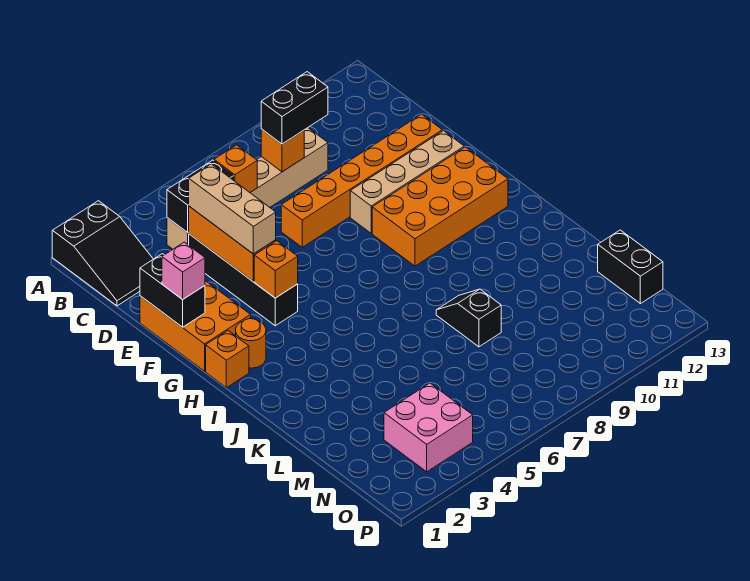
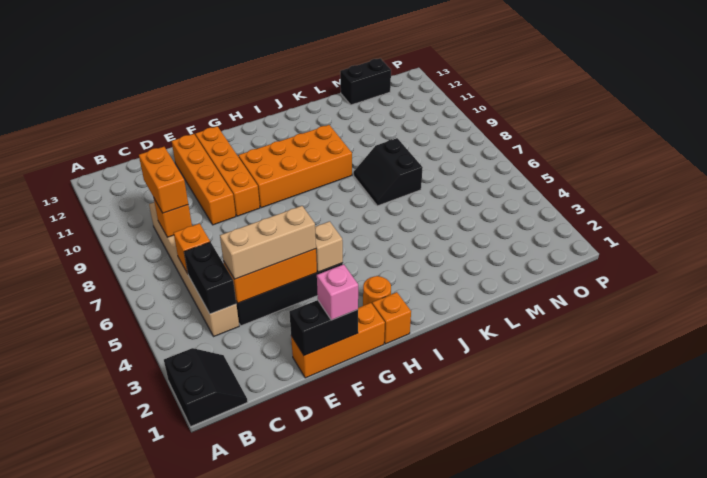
black slope A1:C2 level 1 top A -> black slope A1:B2 level 1 top A
black brick C8:C9 level 3 -> orange brick C8:C9 level 3
orange brick E1:G2 level 1 -> orange brick E1:G1 level 1
orange brick E7:E12 level 1 -> orange brick E9:E12 level 1
tan brick F9:F12 level 1 -> orange brick F9:F12 level 1
orange brick G4 level 2 -> tan brick G4 level 2
orange brick G9:H12 level 1 -> orange brick G9:J10 level 1
black slope K8:L8 level 1 top L -> black slope K7:L8 level 1 top L
pink brick N3:O4 level 1 -> none

